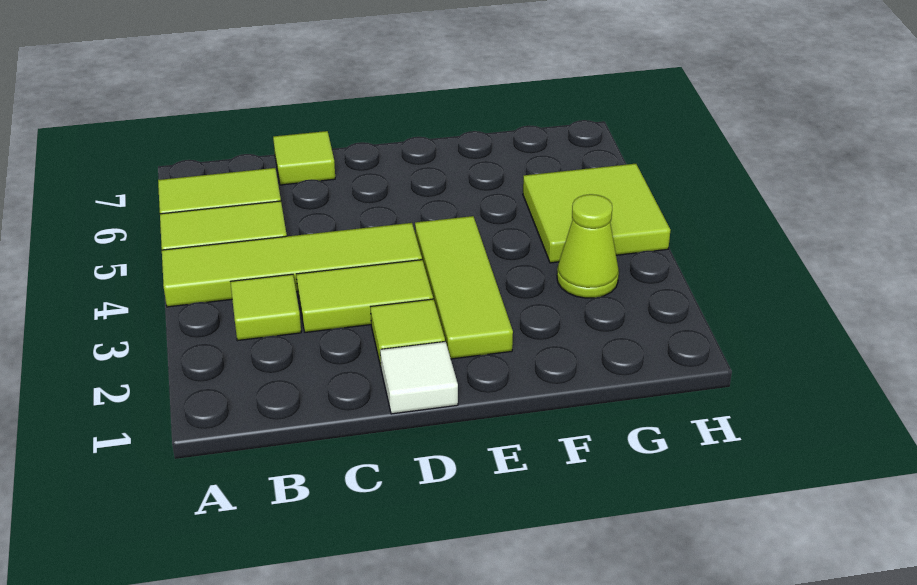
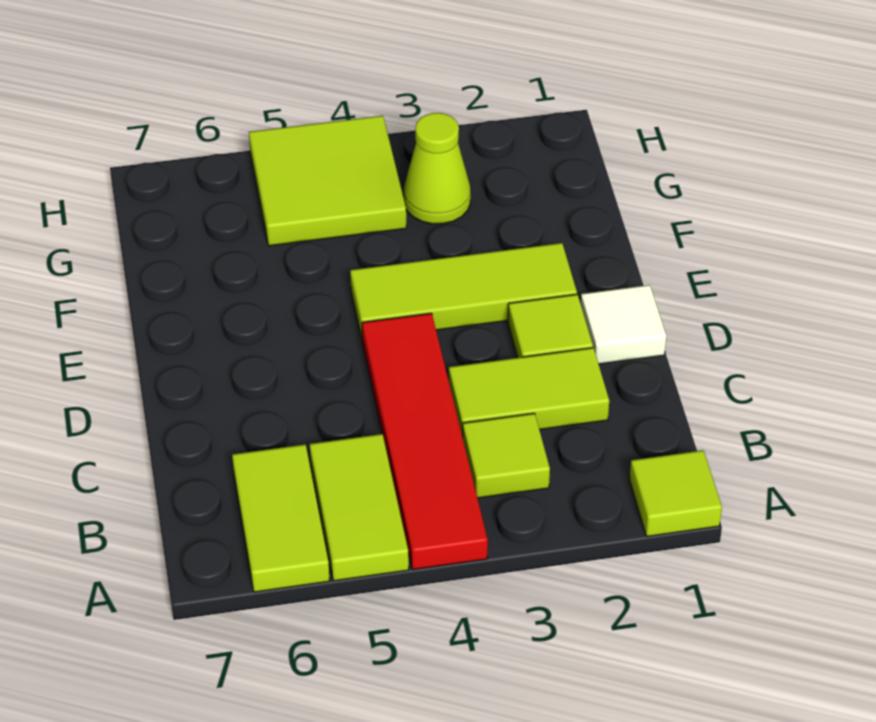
lime tile A4:D4 level 1 -> red tile A4:D4 level 1
lime tile C3:D3 level 1 -> lime tile C2:C3 level 1
lime tile C7 level 1 -> lime tile A1 level 1

